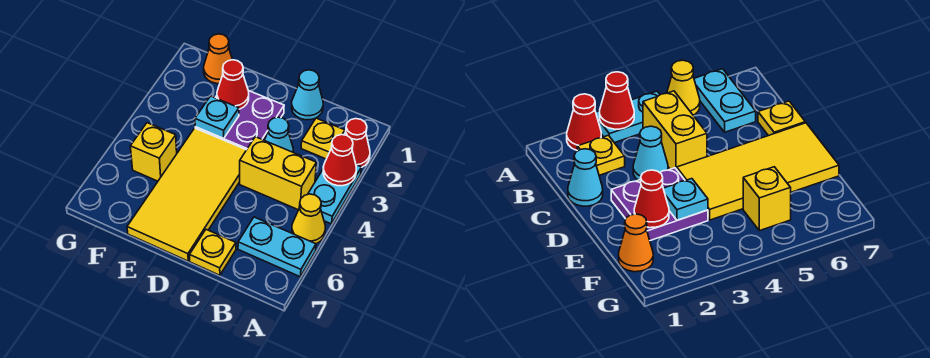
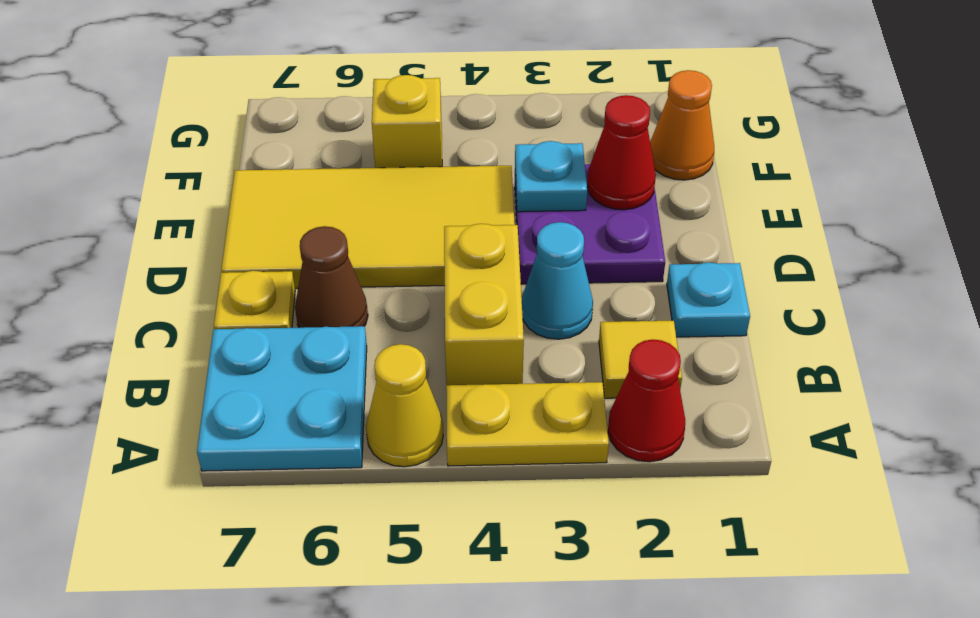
cyan plate A3:A4 level 1 -> yellow plate A3:A4 level 1
red cone A3 level 2 -> none
cyan plate A6:B6 level 1 -> cyan plate A6:B7 level 1
yellow plate B2 level 1 -> yellow tile B2 level 1
cyan cone C1 level 1 -> cyan plate C1 level 1
none -> brown cone C6 level 1

